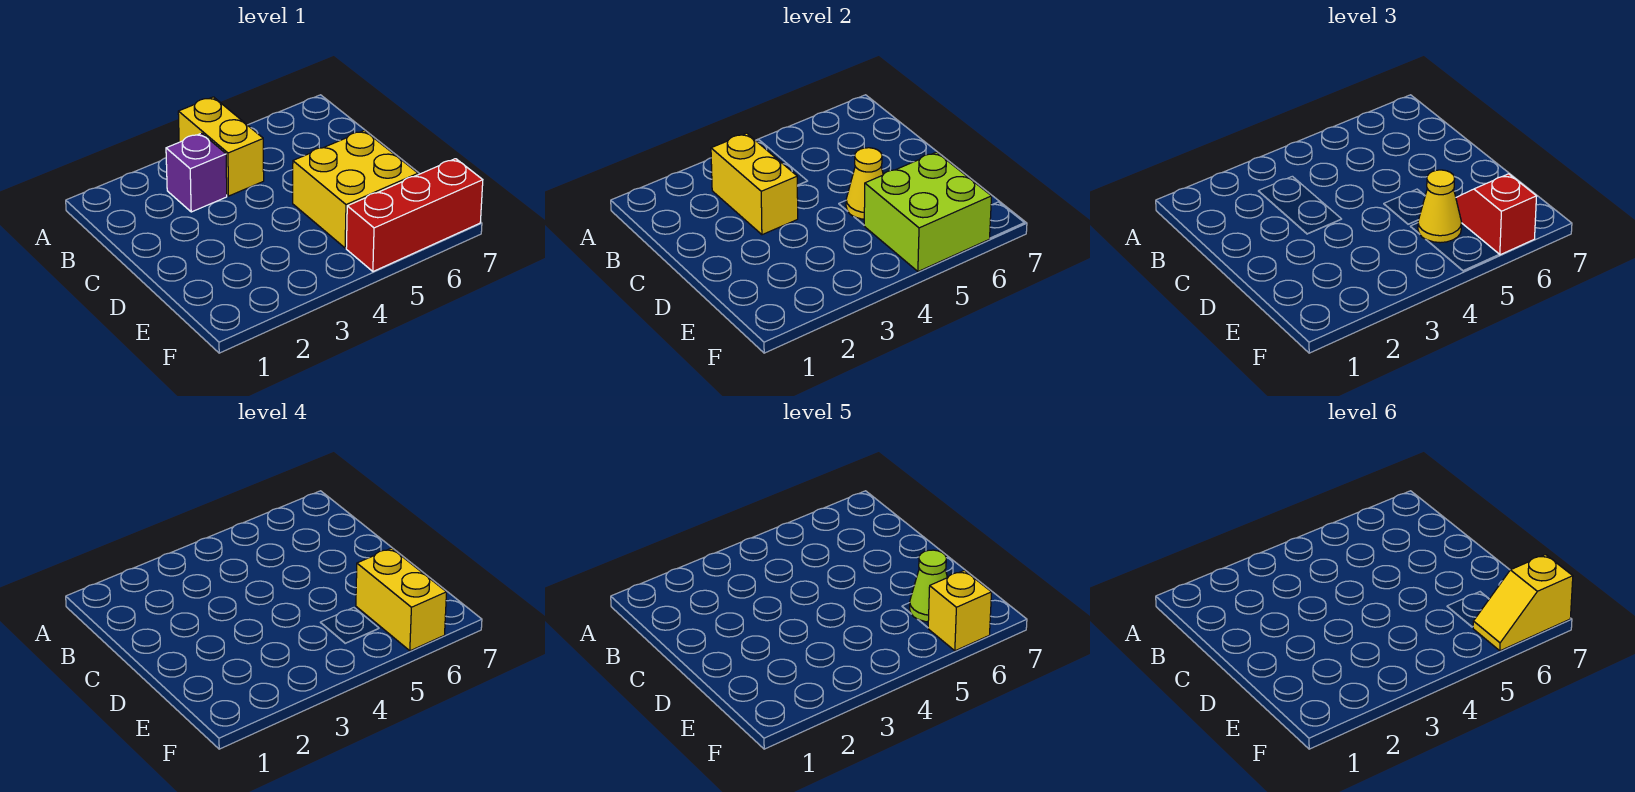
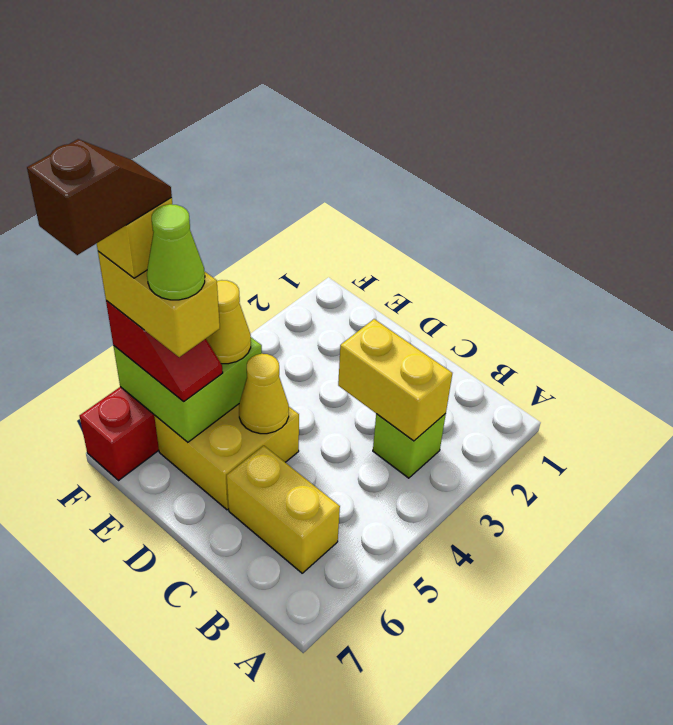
yellow brick A4:B4 level 1 -> yellow brick B6:C6 level 1
purple brick B3 level 1 -> lime brick B3 level 1
yellow slope F6:F7 level 6 top 7 -> brown slope F6:F7 level 6 top 7

